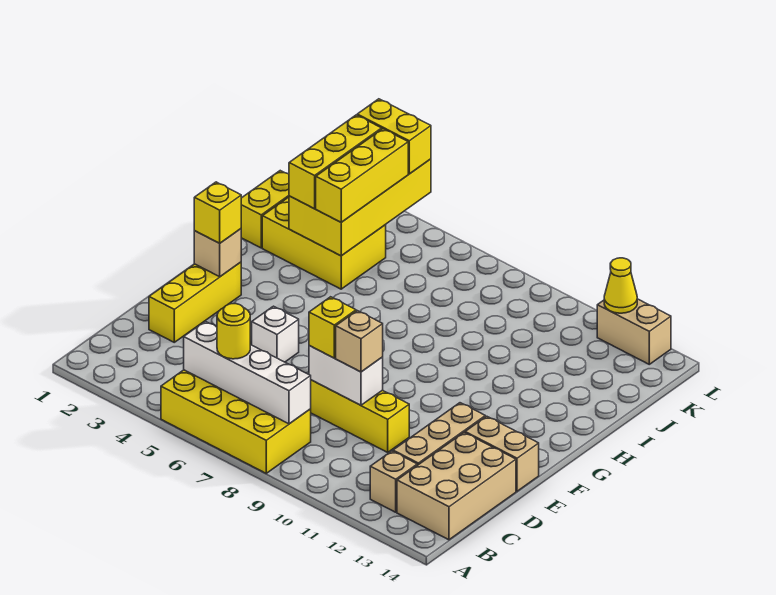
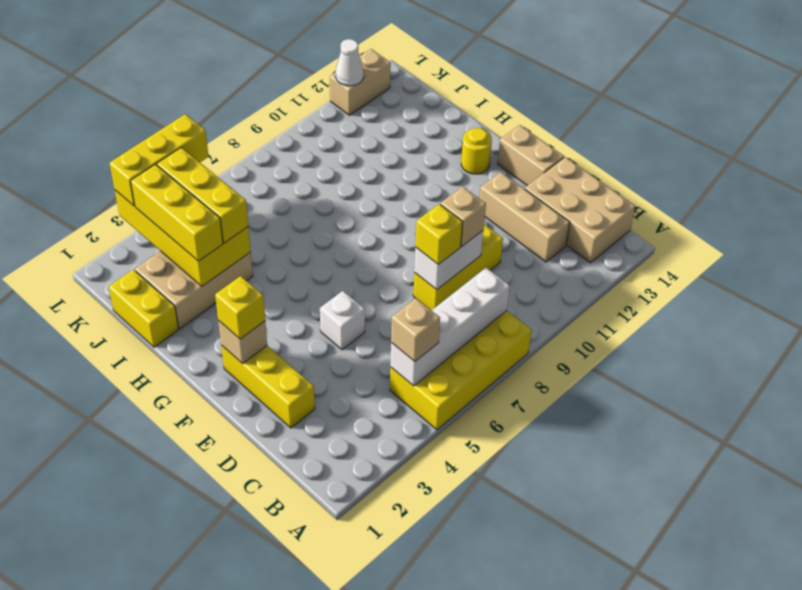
yellow round brick B6 level 3 -> yellow round brick G13 level 1
tan brick B12 level 1 -> tan brick B5 level 3
tan brick E13:E14 level 1 -> tan brick E14:F14 level 1
yellow brick I2:J4 level 1 -> tan brick I2:J4 level 1
yellow brick L3:L4 level 3 -> yellow brick L3:L5 level 3
yellow cone L12 level 2 -> white cone L12 level 2

